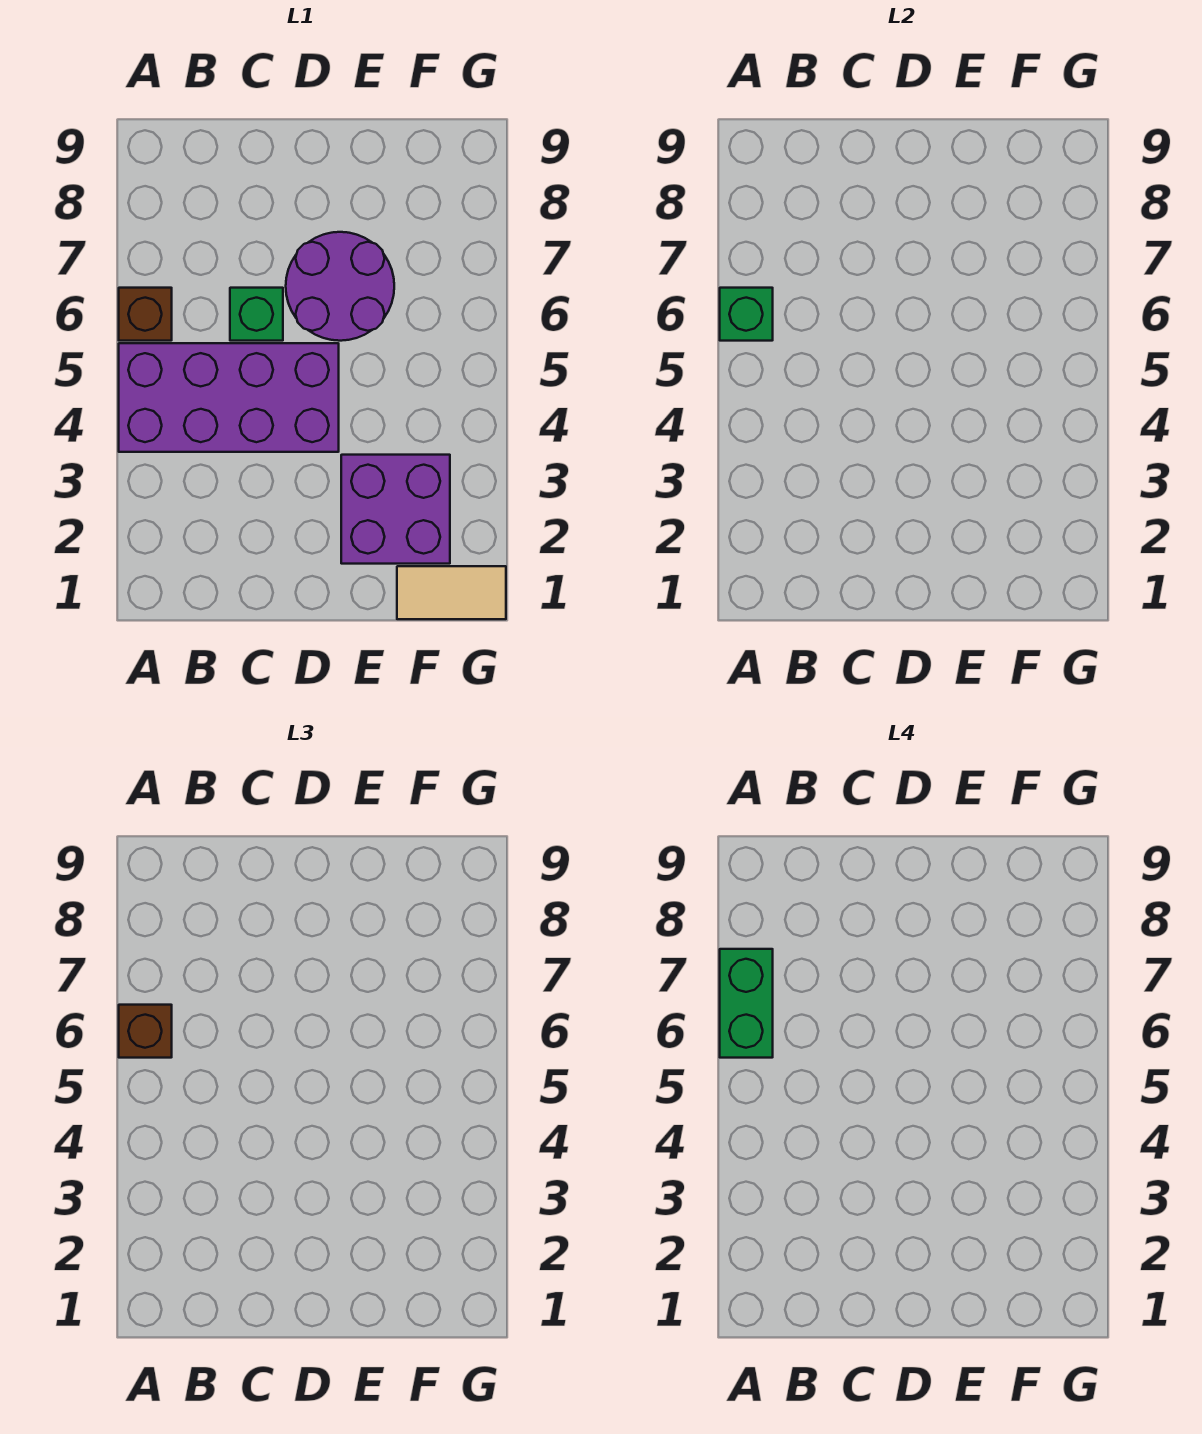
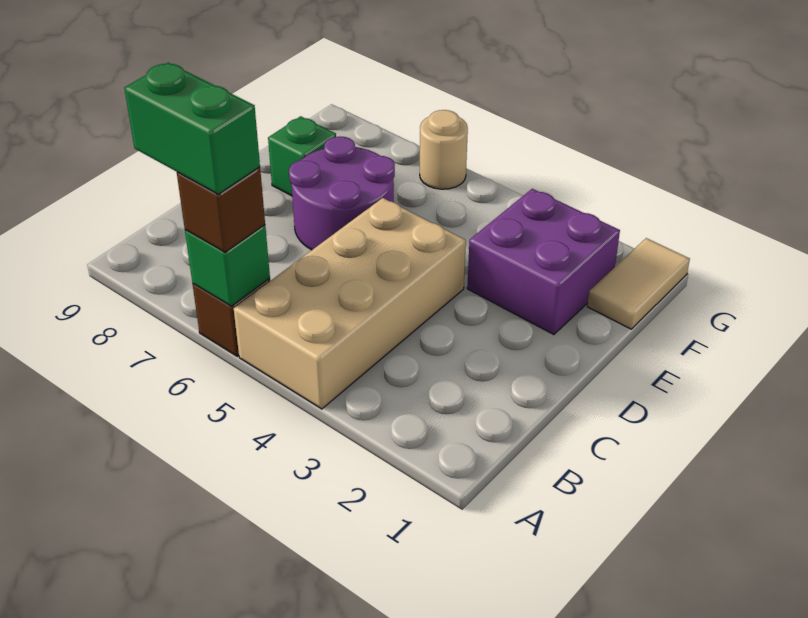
purple brick A4:D5 level 1 -> tan brick A4:D5 level 1
green brick C6 level 1 -> green brick E8 level 1
none -> tan round brick G6 level 1

